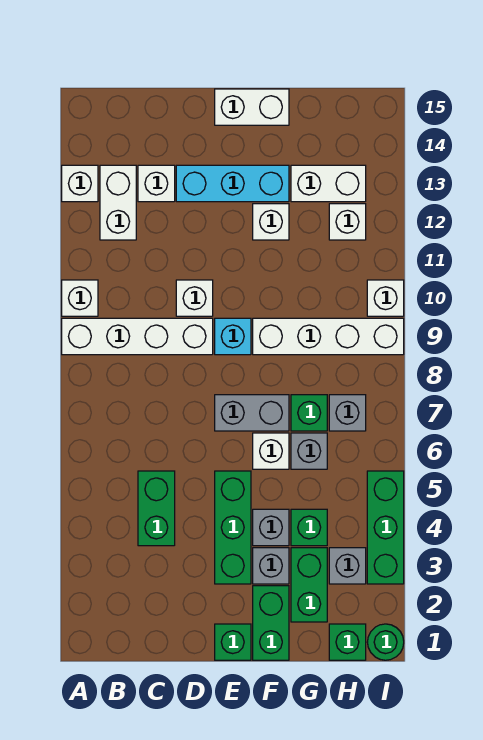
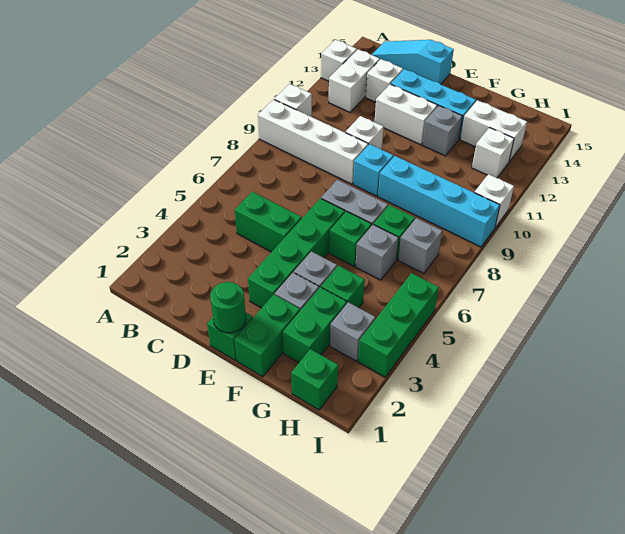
none -> cyan slope B15:D15 level 1 top D
green brick C4:C5 level 1 -> green brick C5:D5 level 1
green brick E3:E5 level 1 -> green brick E3:E6 level 1
white brick E15:F15 level 1 -> white brick D12:E12 level 1
white brick F6 level 1 -> green brick F6 level 1
white brick F9:I9 level 1 -> cyan brick F9:I9 level 1
white brick F12 level 1 -> grey brick F12 level 1
green round brick I1 level 1 -> green round brick E1 level 2

